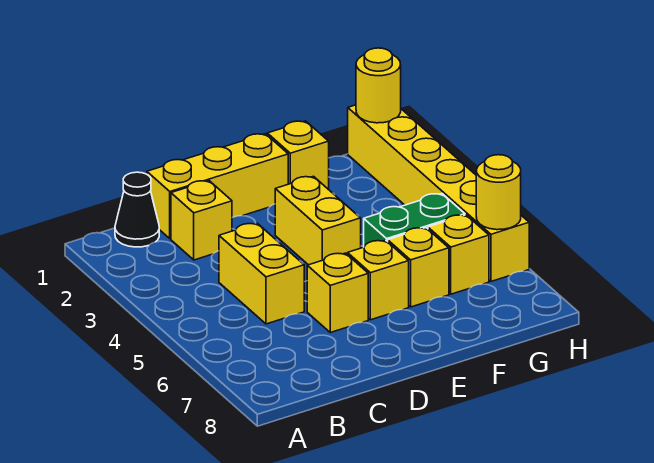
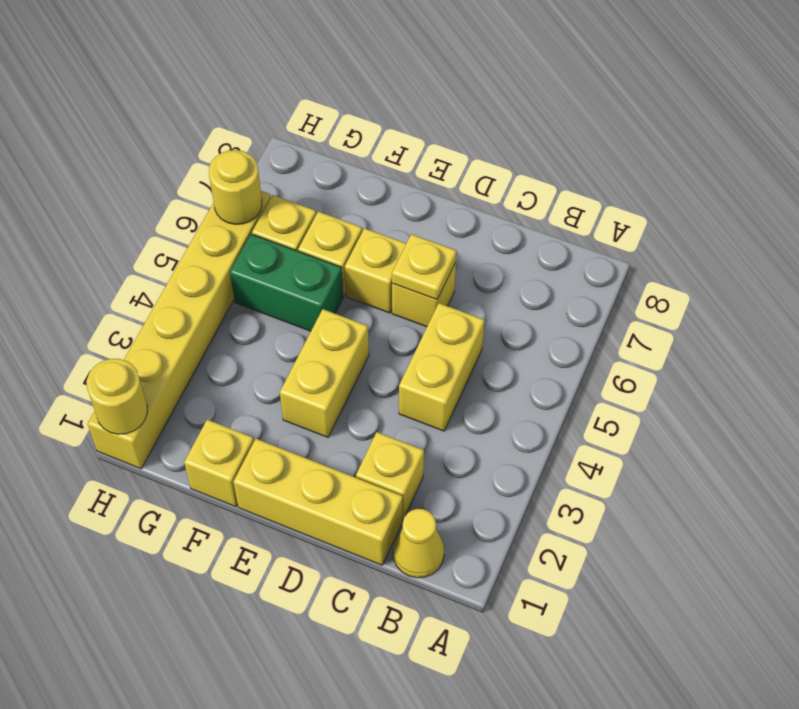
black cone B1 level 1 -> yellow cone B1 level 1
none -> yellow plate D6 level 2

